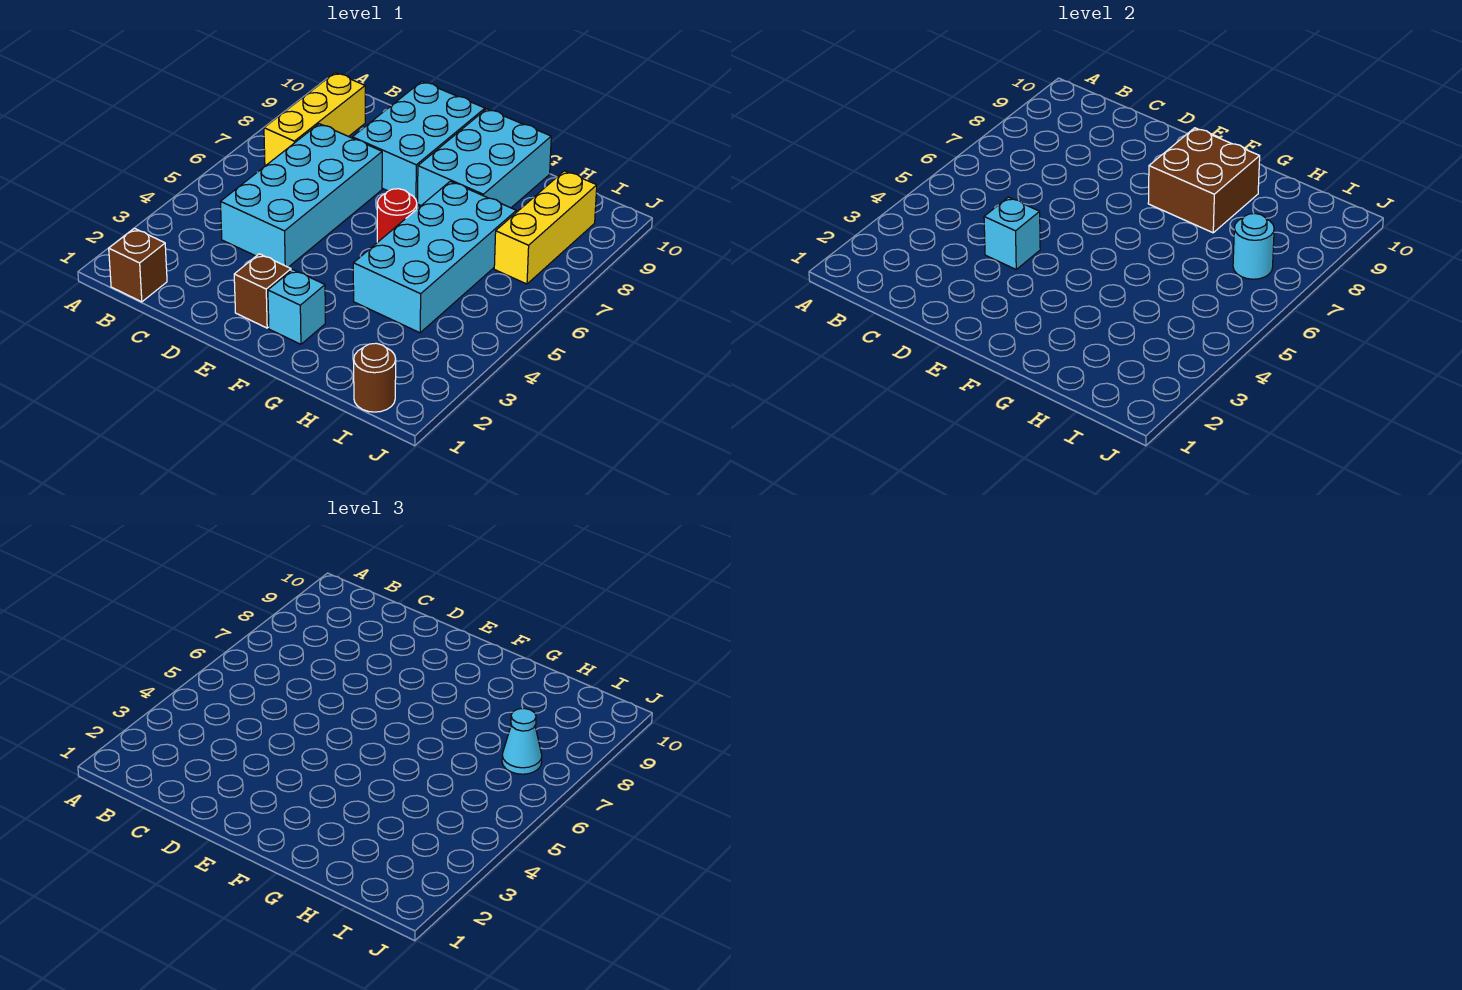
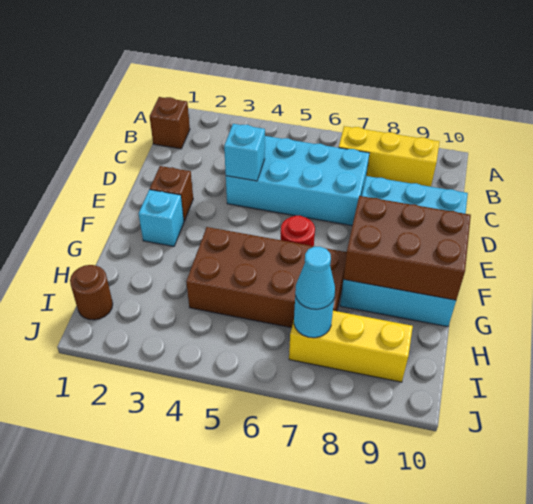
brown brick F8:G9 level 2 -> brown brick F8:G10 level 2
cyan brick G4:H7 level 1 -> brown brick G4:H7 level 1

